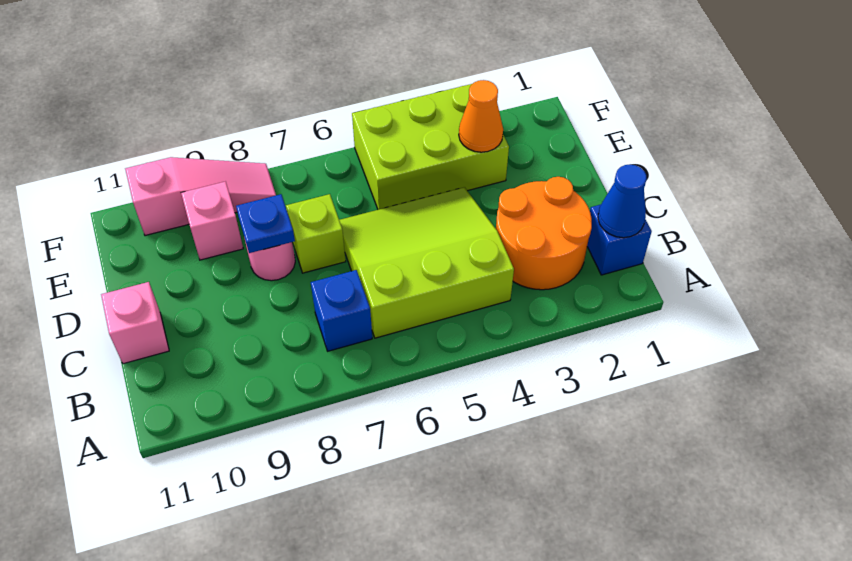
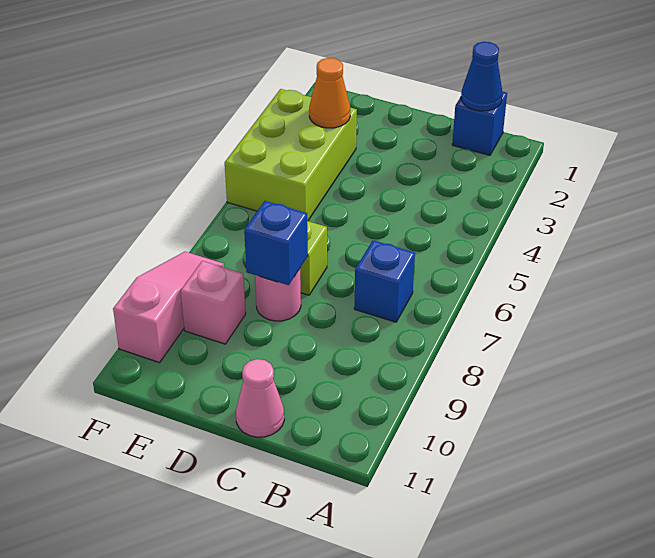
orange round brick B2:C3 level 1 -> none
lime slope B4:D6 level 1 top B -> none
pink brick C11 level 1 -> pink cone C11 level 1
blue plate D8 level 2 -> blue brick D8 level 2

